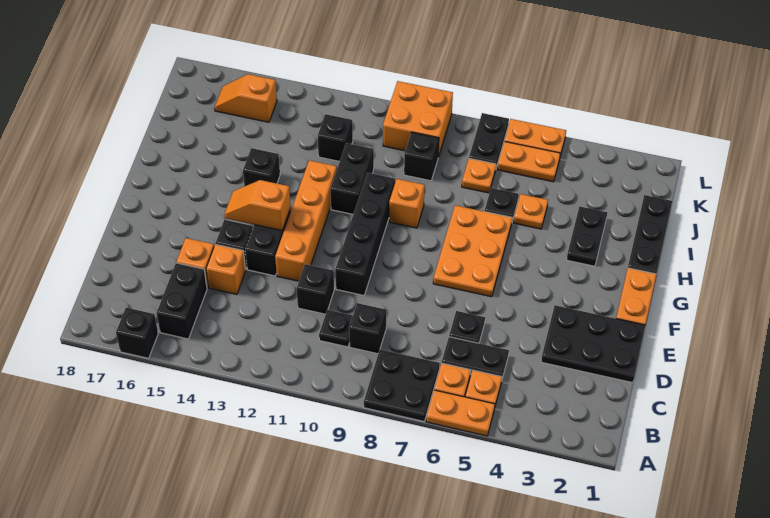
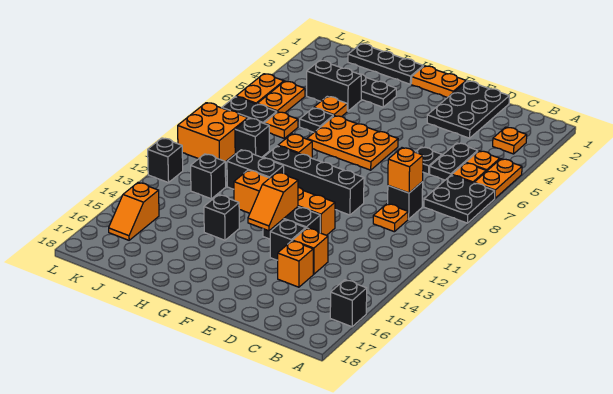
none -> orange plate B3 level 1
black brick B15:C15 level 1 -> black brick I4:J4 level 1
none -> orange brick C9 level 2
black plate C10 level 1 -> orange plate C10 level 1
black brick D11 level 1 -> black brick L12 level 1

